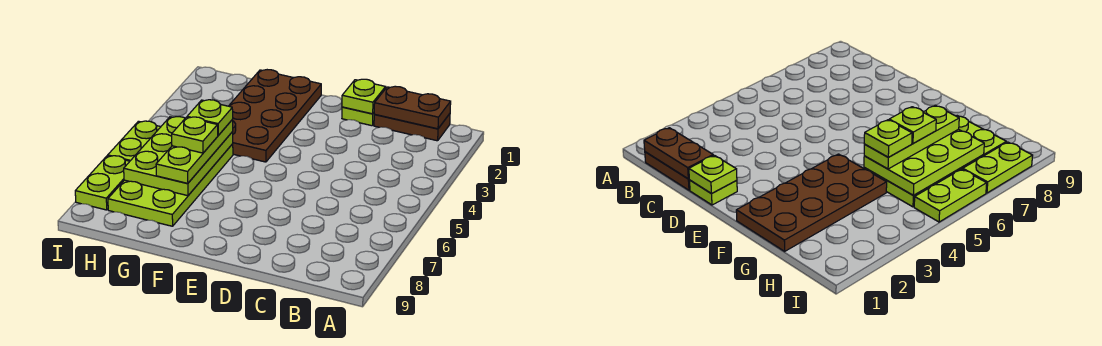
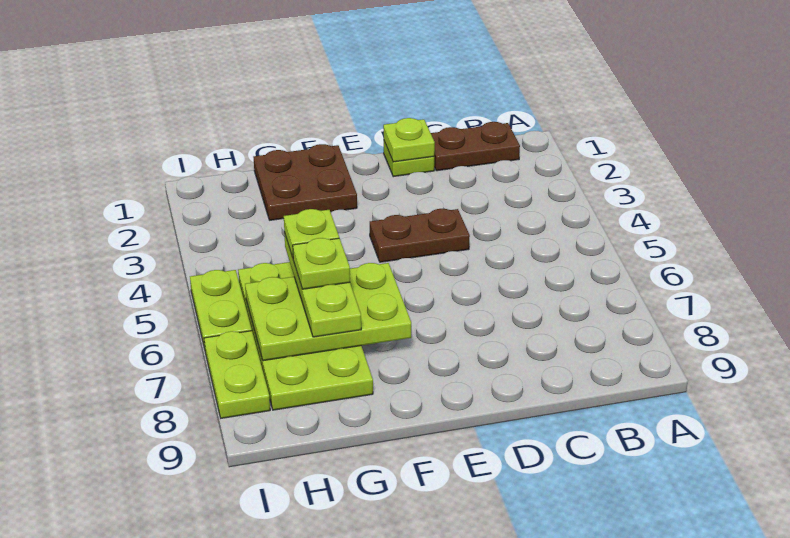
brown plate B1:C1 level 2 -> brown plate D4:E4 level 1
brown plate F1:G4 level 1 -> brown plate F1:G2 level 1
lime plate G5:H7 level 2 -> lime plate F6:H7 level 2

